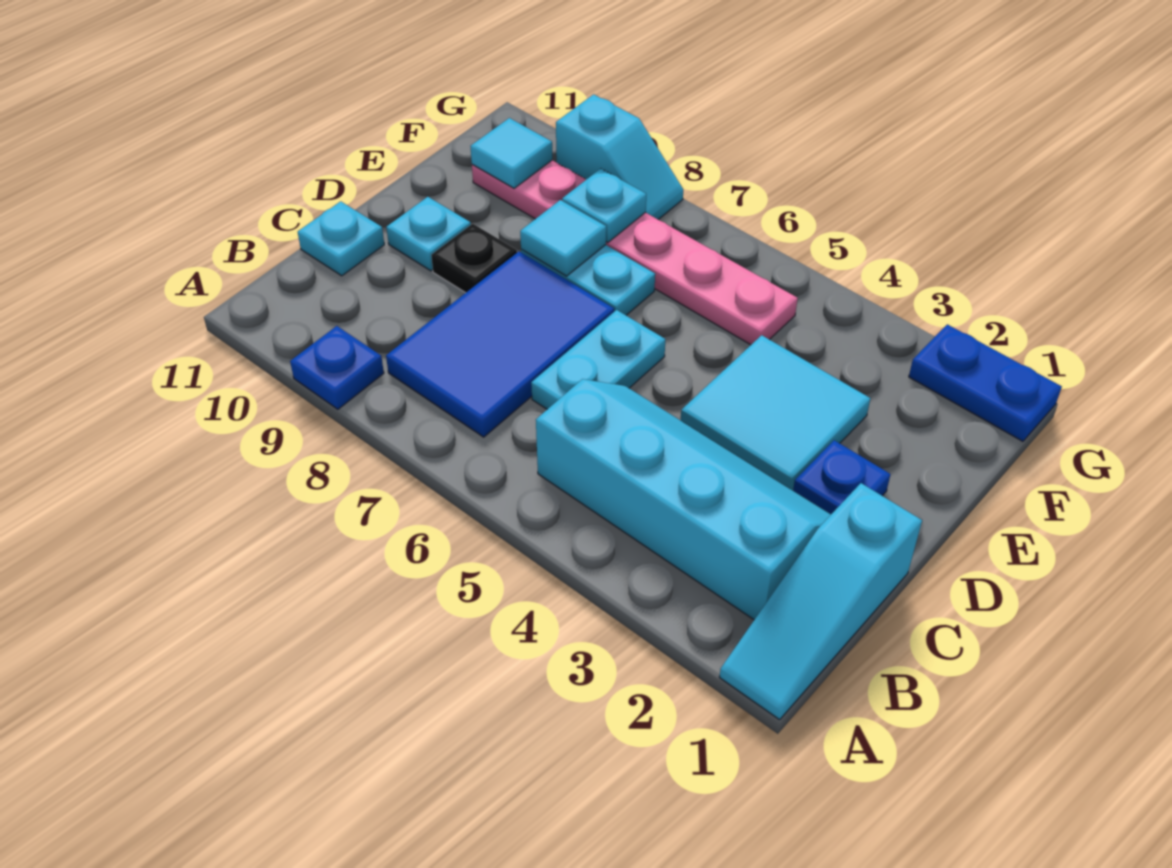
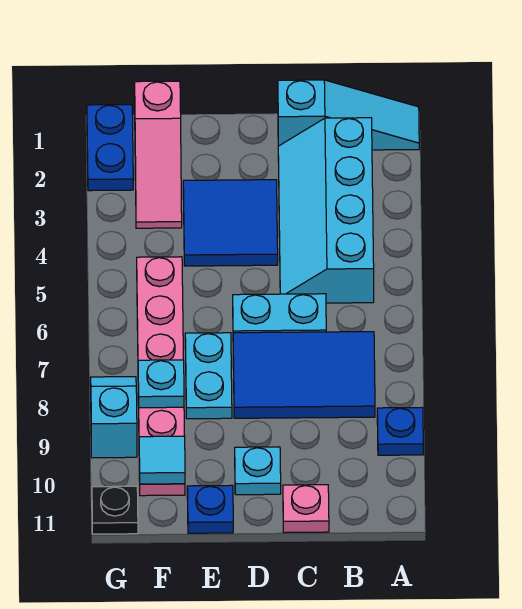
cyan plate C11 level 1 -> pink plate C11 level 1
blue plate D2 level 1 -> blue plate E11 level 1
cyan tile D3:E4 level 1 -> blue tile D3:E4 level 1
black plate D9 level 1 -> black plate G11 level 1
cyan tile E8 level 2 -> none
none -> pink slope F1:F3 level 1 top 1

